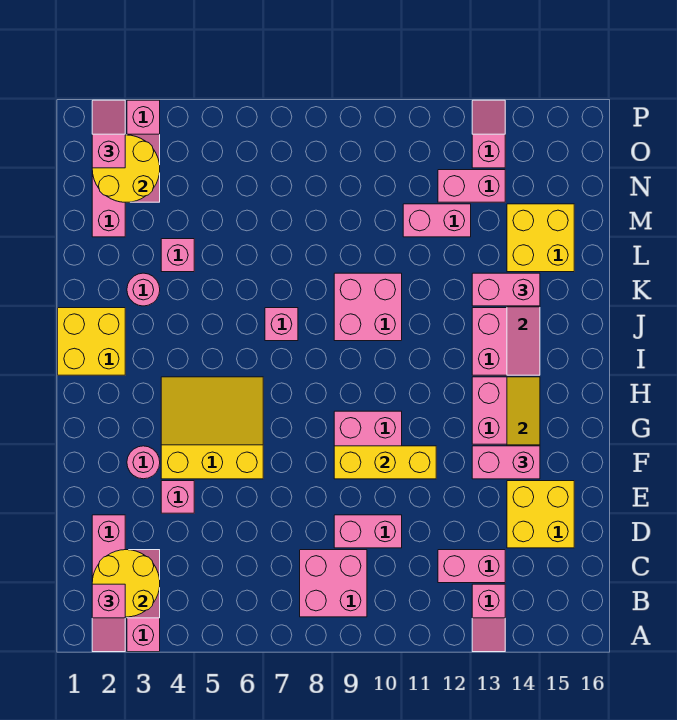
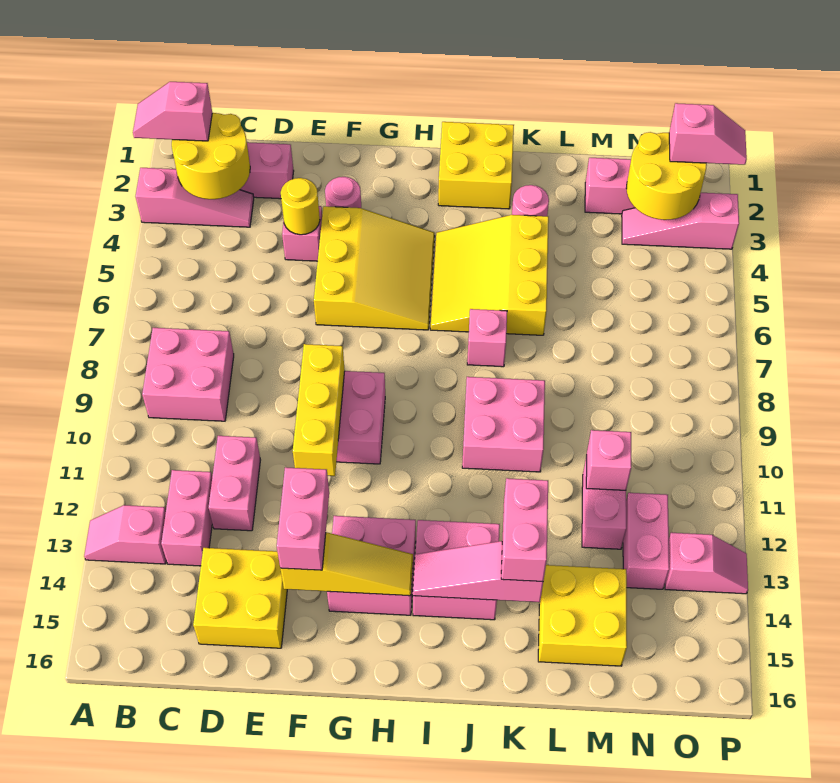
pink brick D9:D10 level 1 -> pink brick D11:D12 level 1
none -> yellow round brick E4 level 2
none -> yellow slope I4:K6 level 1 top K
pink brick L4 level 1 -> pink brick M11 level 2

